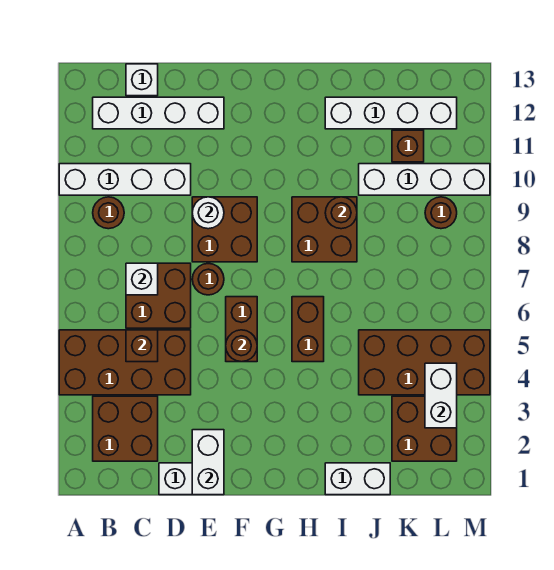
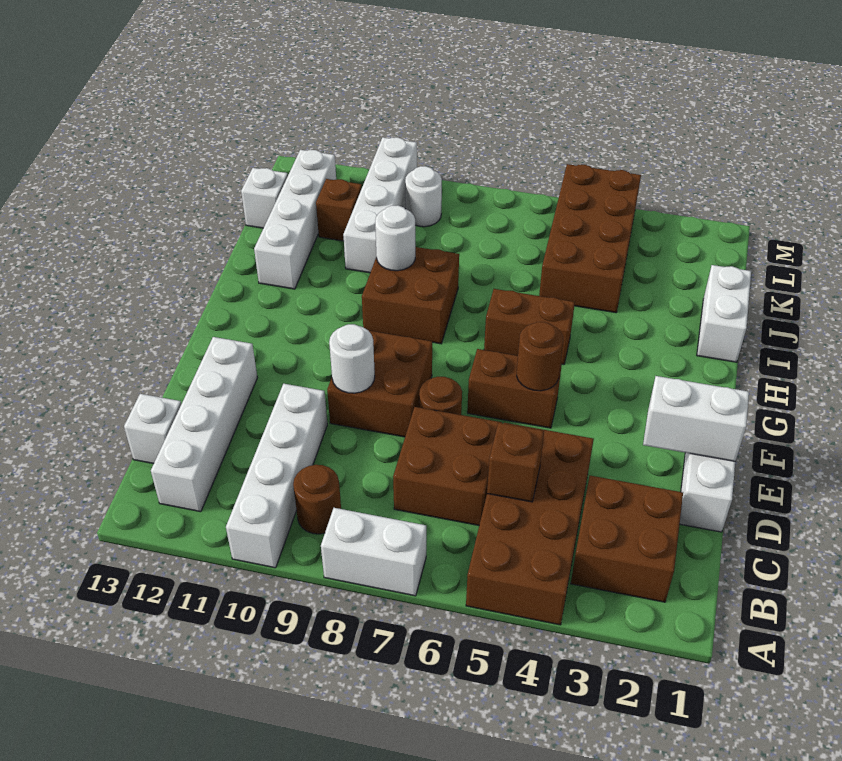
white brick C7 level 2 -> white brick K13 level 1
brown round brick I9 level 2 -> white round brick I9 level 2
brown brick K2:L3 level 1 -> none
white brick L3:L4 level 2 -> white brick A7:A8 level 1
brown round brick L9 level 1 -> white round brick L9 level 1

